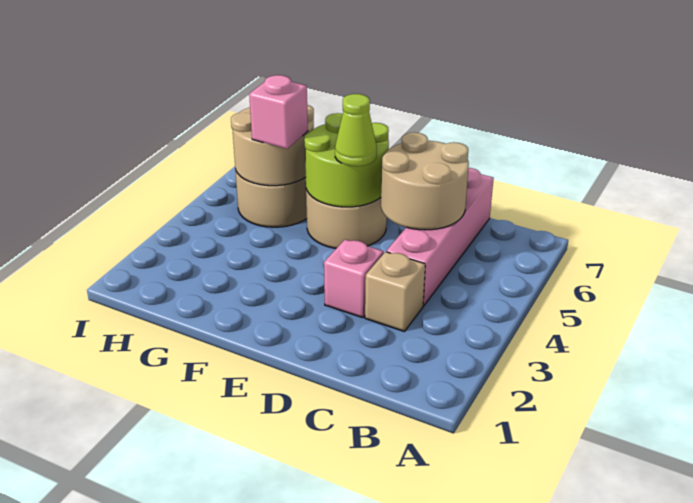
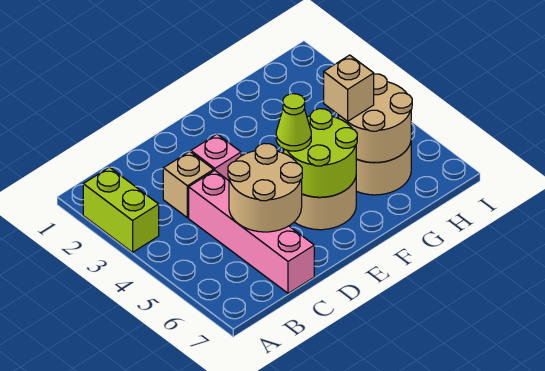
none -> lime brick A2:A3 level 1
pink brick G5 level 3 -> tan brick G5 level 3

